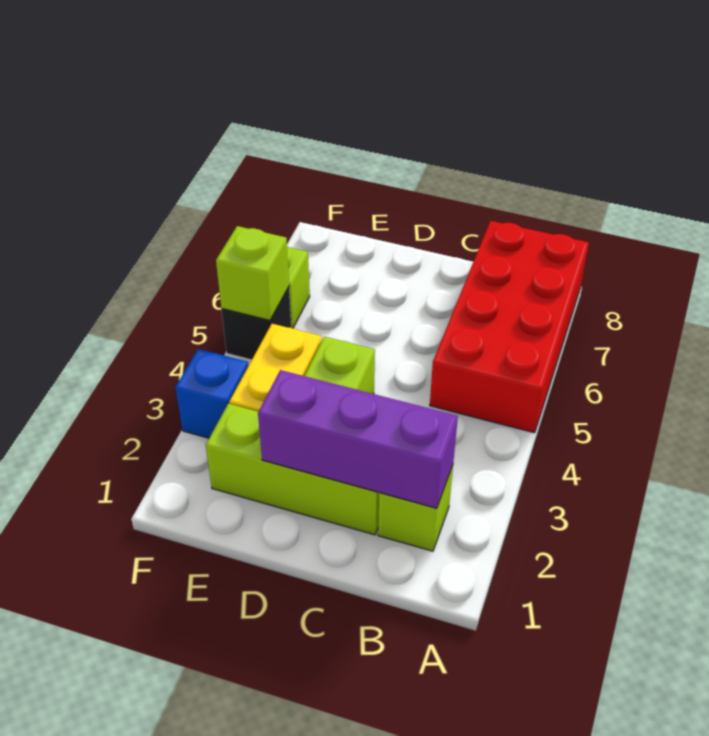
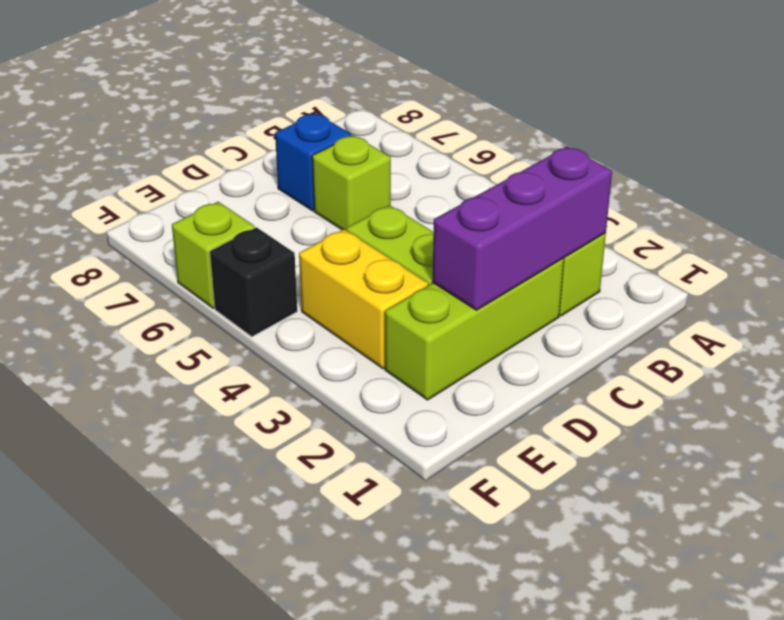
red brick A5:B8 level 1 -> none
blue brick F3 level 1 -> blue brick C7 level 1
lime brick F5 level 2 -> lime brick C6 level 1

